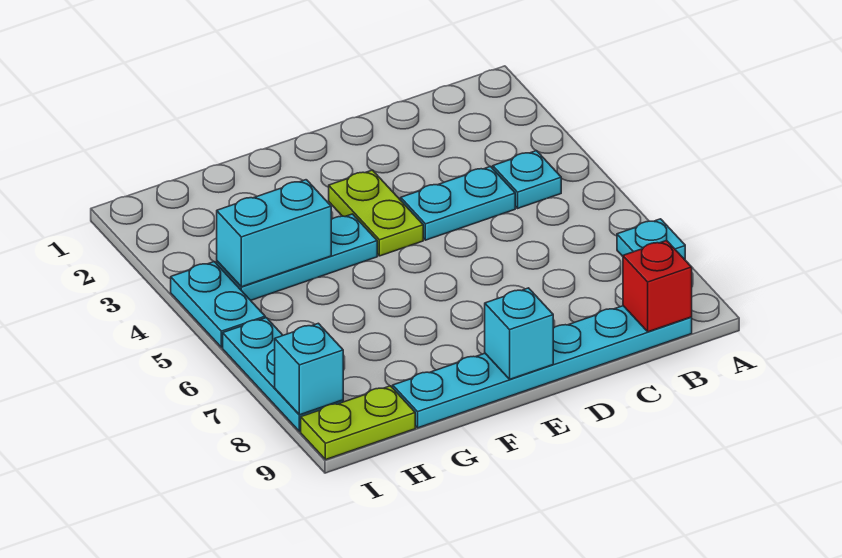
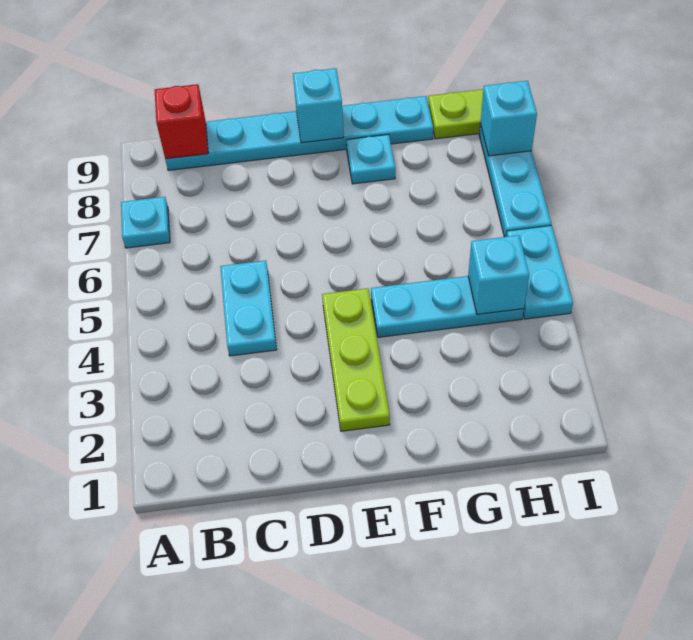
cyan plate B4 level 1 -> cyan plate F8 level 1
cyan plate C4:D4 level 1 -> cyan plate C4:C5 level 1
lime plate E3:E4 level 1 -> lime plate E2:E4 level 1
cyan brick G4:H4 level 2 -> cyan brick H4 level 2

